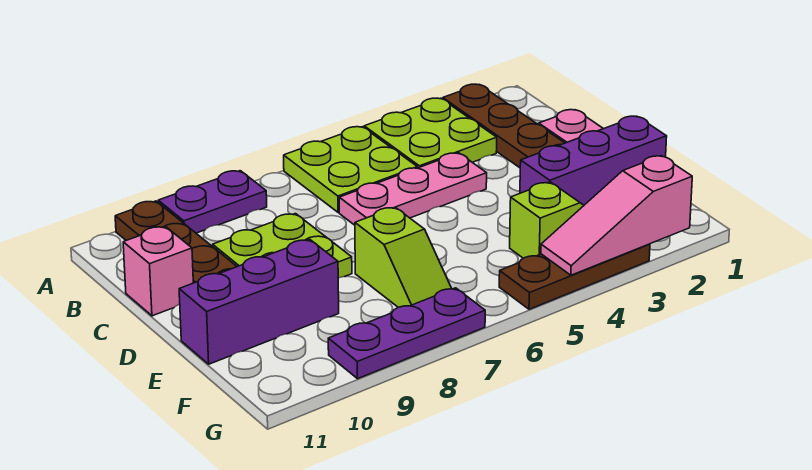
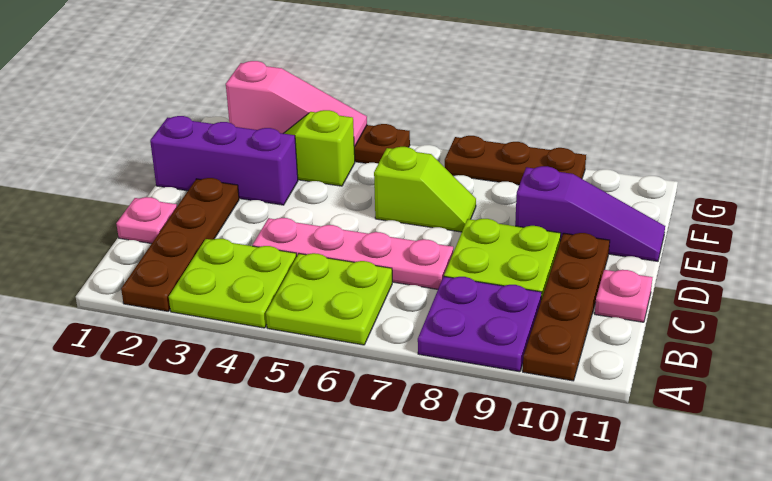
purple plate A8:A9 level 1 -> purple plate A8:B9 level 1
pink plate C4:C6 level 1 -> pink plate C4:C7 level 1
pink brick C11 level 1 -> pink plate C11 level 1
lime slope E7:F7 level 1 top E -> lime slope E6:E7 level 1 top 6
purple brick E9:E11 level 1 -> purple slope E9:E11 level 1 top 9
purple plate G7:G9 level 1 -> brown plate G7:G9 level 1

